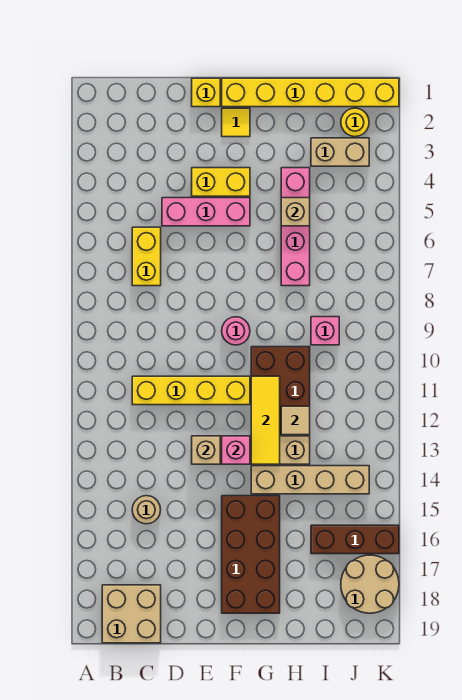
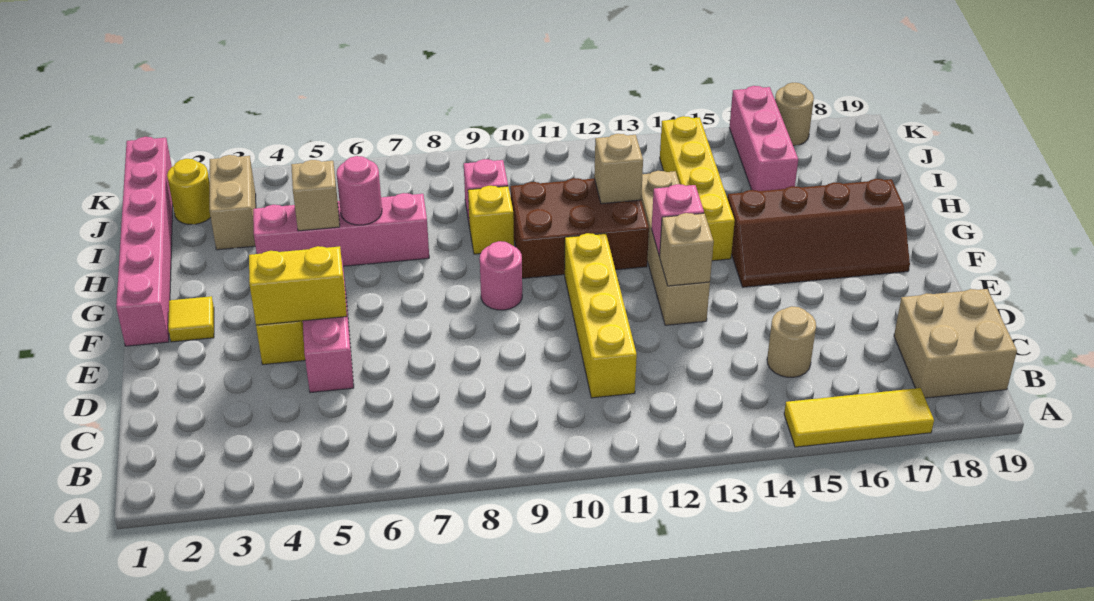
yellow brick C6:C7 level 1 -> yellow brick E4:E5 level 2
yellow brick E1 level 1 -> yellow brick H9 level 1
yellow brick F1:K1 level 1 -> pink brick F1:K1 level 1
brown brick F15:G18 level 1 -> brown slope F15:G18 level 1 top G
yellow tile G11:G13 level 2 -> yellow tile A15:A17 level 1
tan brick G14:J14 level 1 -> yellow brick G14:J14 level 1
none -> pink round brick H6 level 2
tan tile H12 level 2 -> tan brick H12 level 2
brown brick I16:K16 level 1 -> pink brick I16:K16 level 1
tan round brick J17:K18 level 1 -> tan round brick K17 level 1

